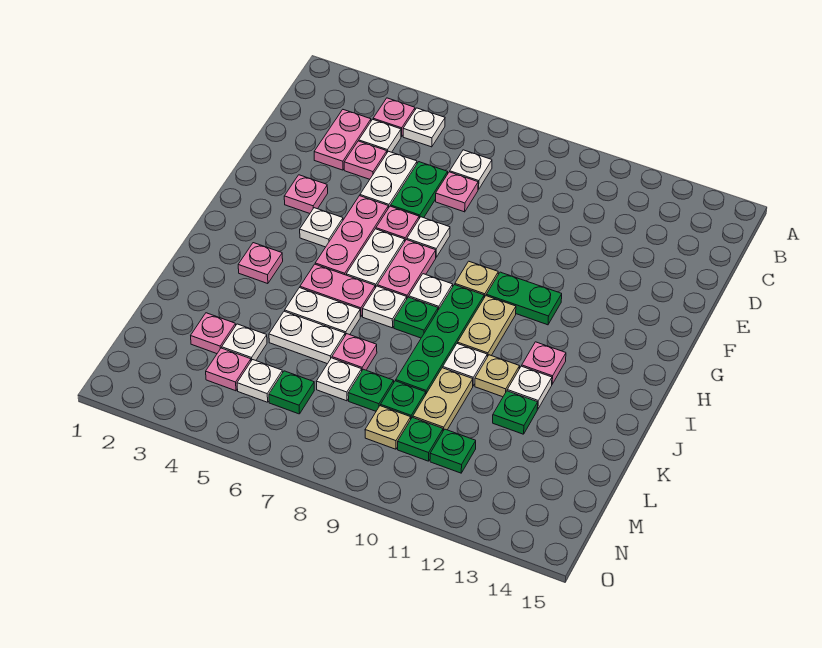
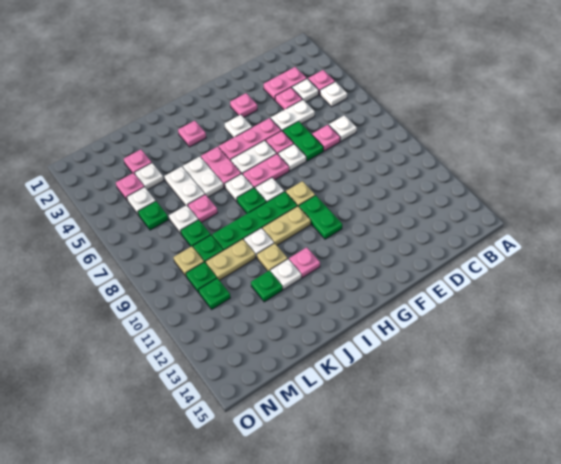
green plate D6:E6 level 1 -> green plate E6:E7 level 1

